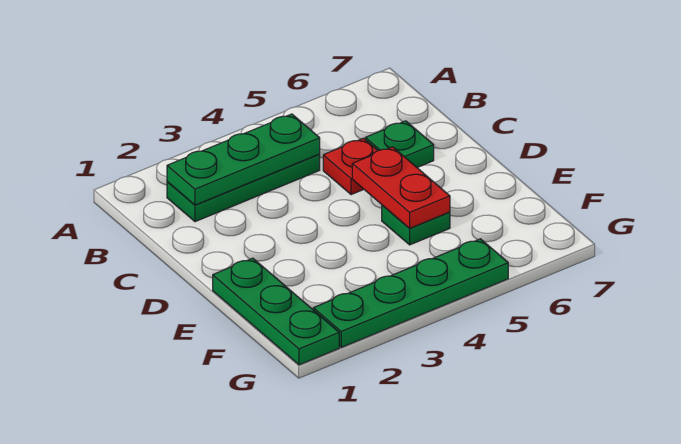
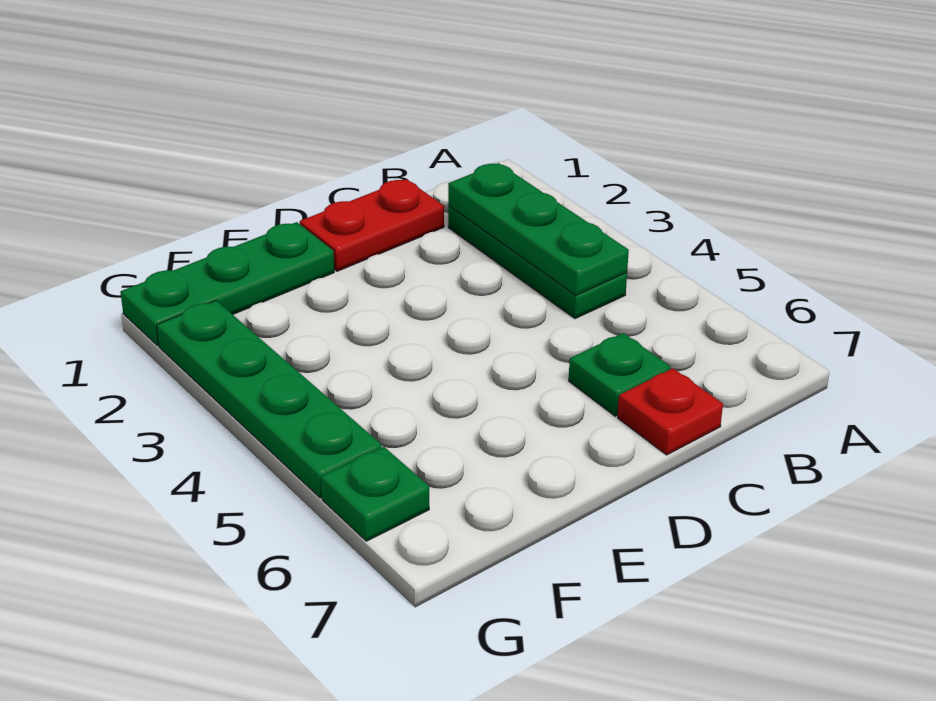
red plate C5 level 1 -> red plate C7 level 1
red plate D5:E5 level 2 -> red plate C1:D1 level 1
green plate E5 level 1 -> green plate G6 level 1

